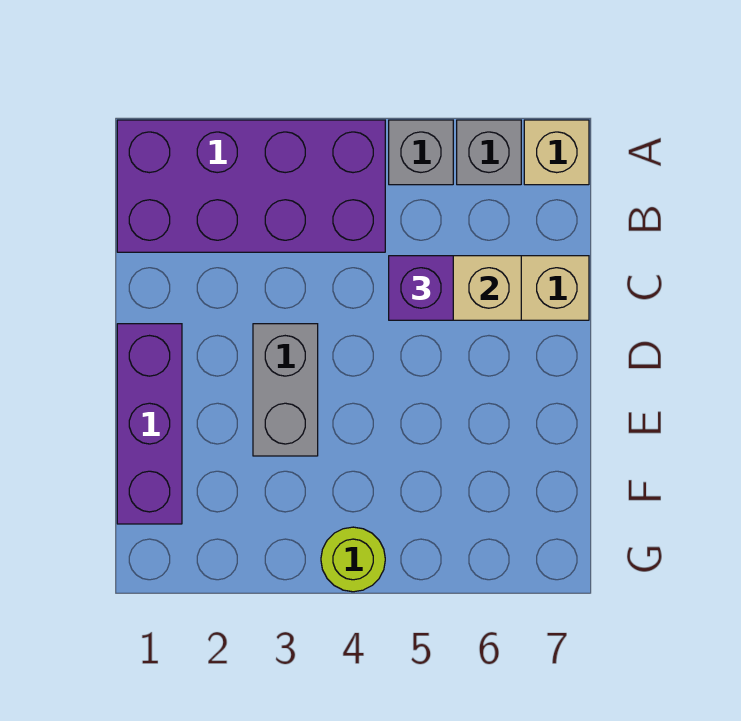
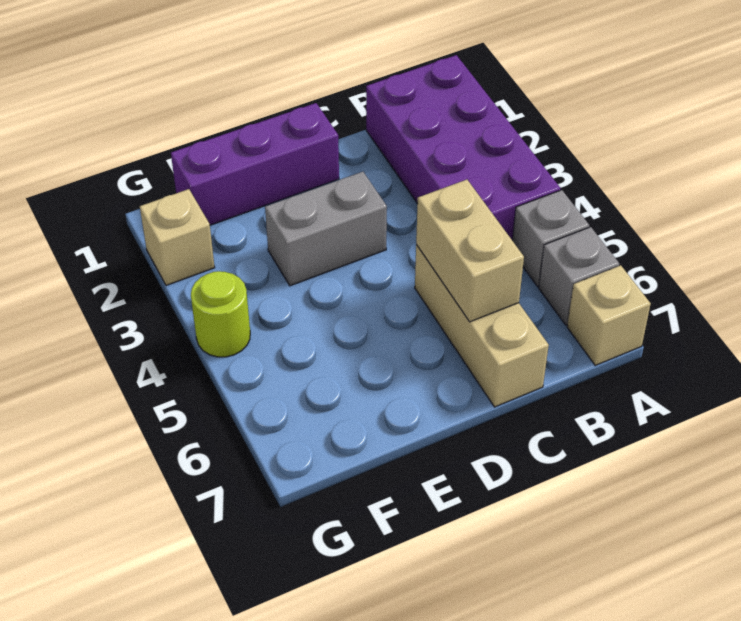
purple brick C5 level 3 -> none
none -> tan brick G2 level 1

